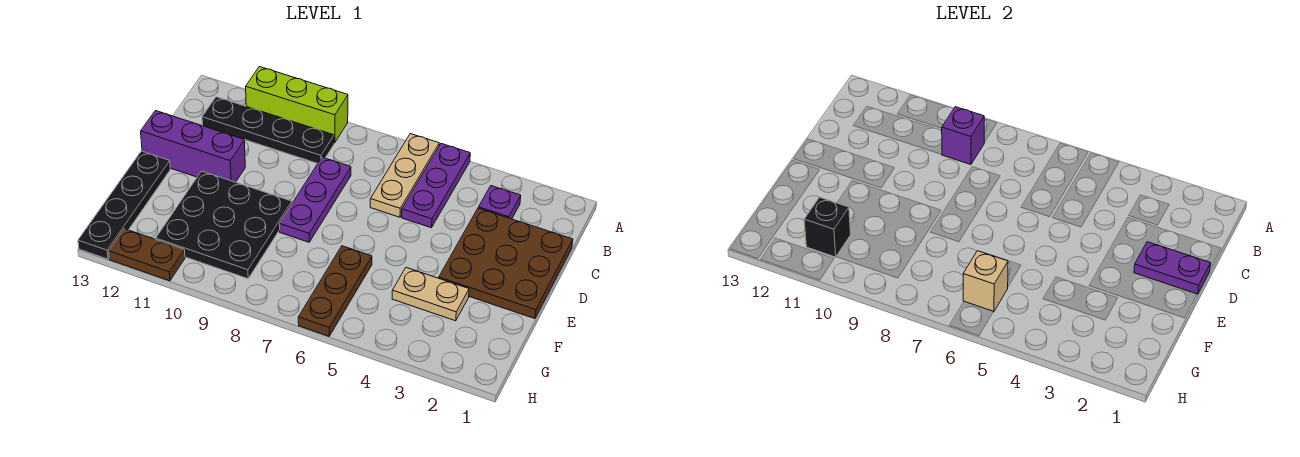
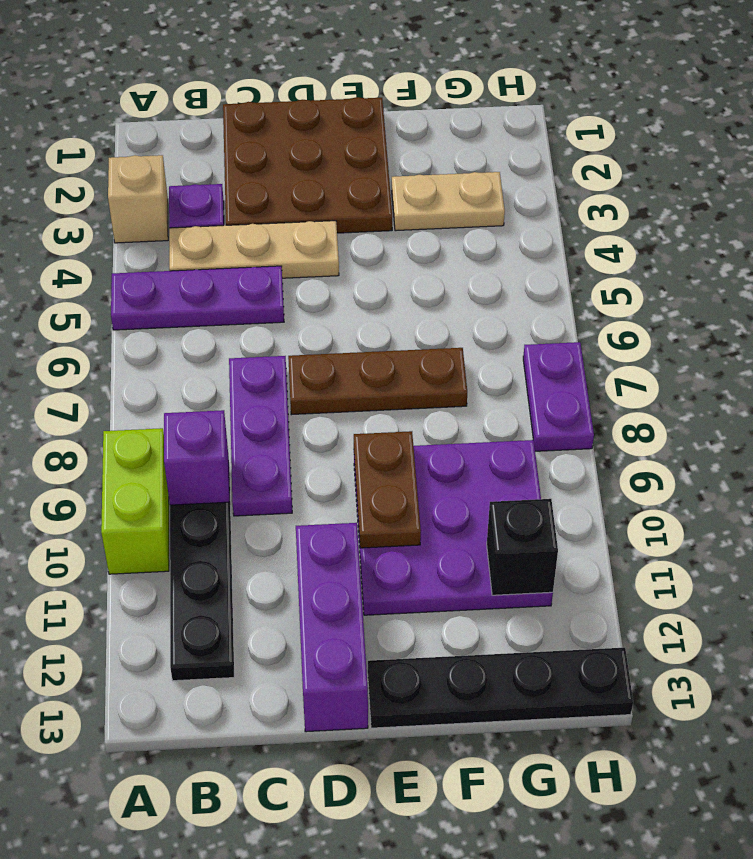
tan plate A6:C6 level 1 -> tan plate B4:D4 level 1
lime brick A9:A11 level 1 -> lime brick A9:A10 level 1
purple plate C8:E8 level 1 -> purple plate C7:C9 level 1
purple plate D1:D2 level 2 -> purple plate H7:H8 level 1
black plate E9:G11 level 1 -> purple plate E9:G11 level 1
tan plate F3:F4 level 1 -> tan plate F3:G3 level 1
brown plate F6:H6 level 1 -> brown plate D7:F7 level 1
tan brick G6 level 2 -> tan brick A3 level 1
brown plate H11:H12 level 1 -> brown plate E9:E10 level 2

